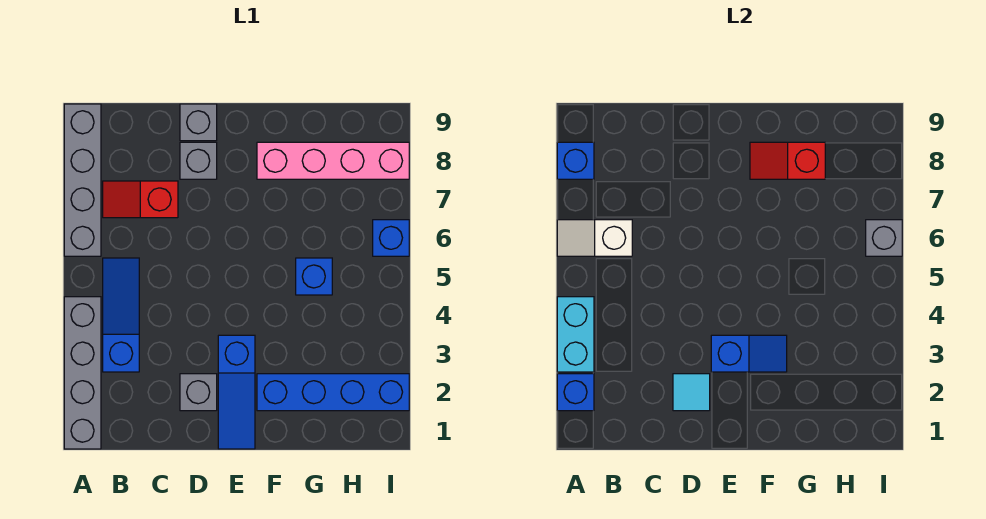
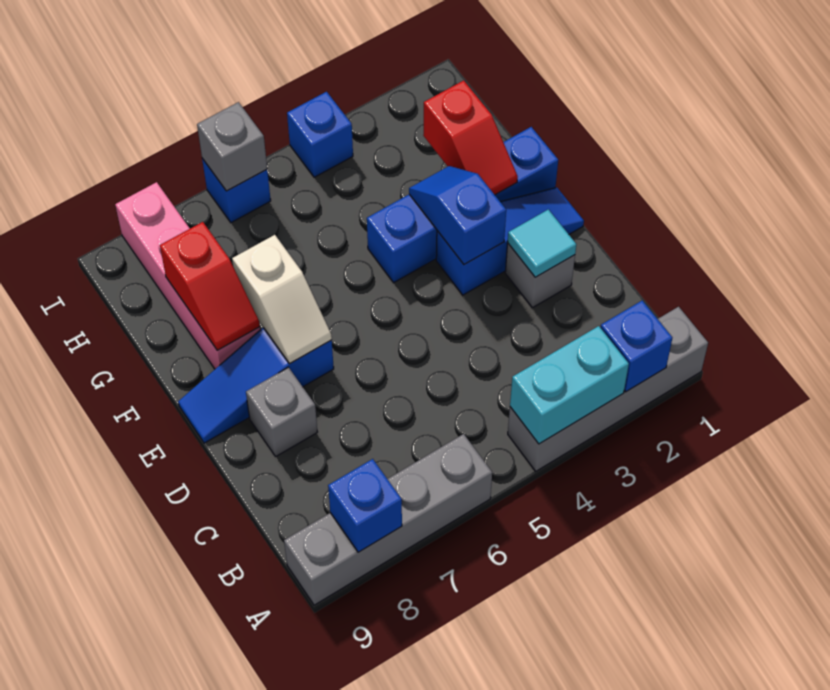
white slope A6:B6 level 2 top B -> white slope E7:F7 level 2 top F
blue slope B3:B5 level 1 top 3 -> blue slope E7:E9 level 1 top 7
red slope B7:C7 level 1 top C -> red slope F2:G2 level 2 top G
grey brick D9 level 1 -> none
blue brick F2:I2 level 1 -> blue brick F1:F4 level 1
blue brick G5 level 1 -> blue brick I4 level 1

